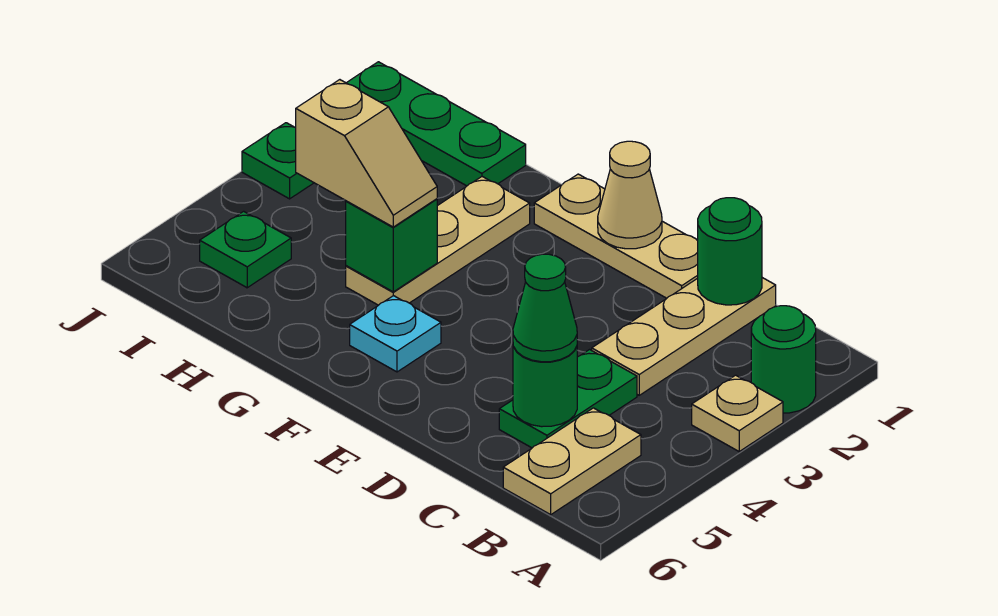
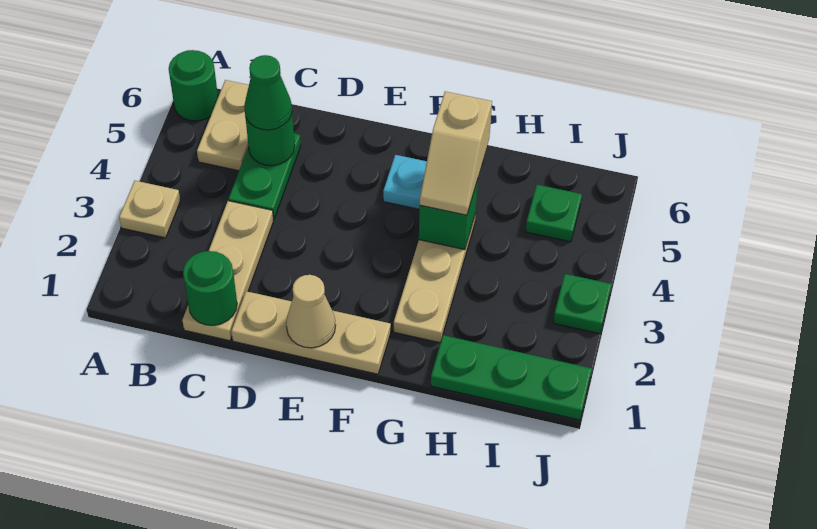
green round brick A2 level 1 -> green round brick A6 level 1
tan slope G4:H4 level 3 top H -> tan slope G4:G5 level 3 top 5

